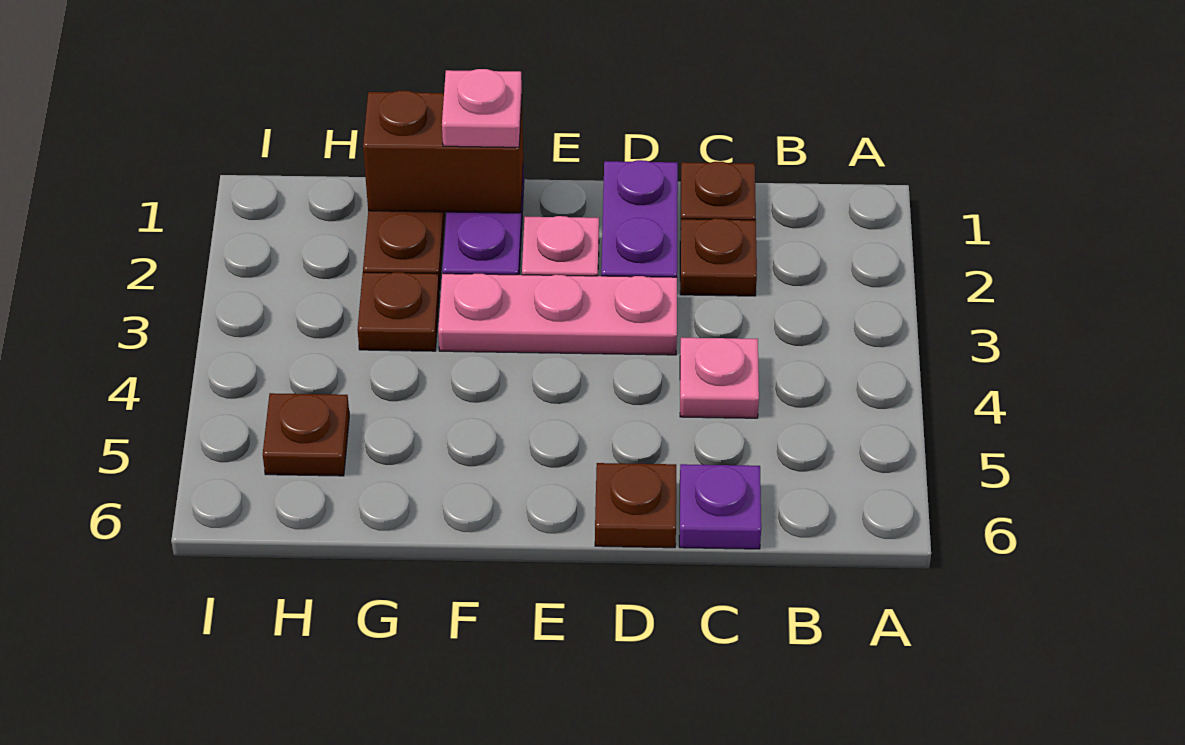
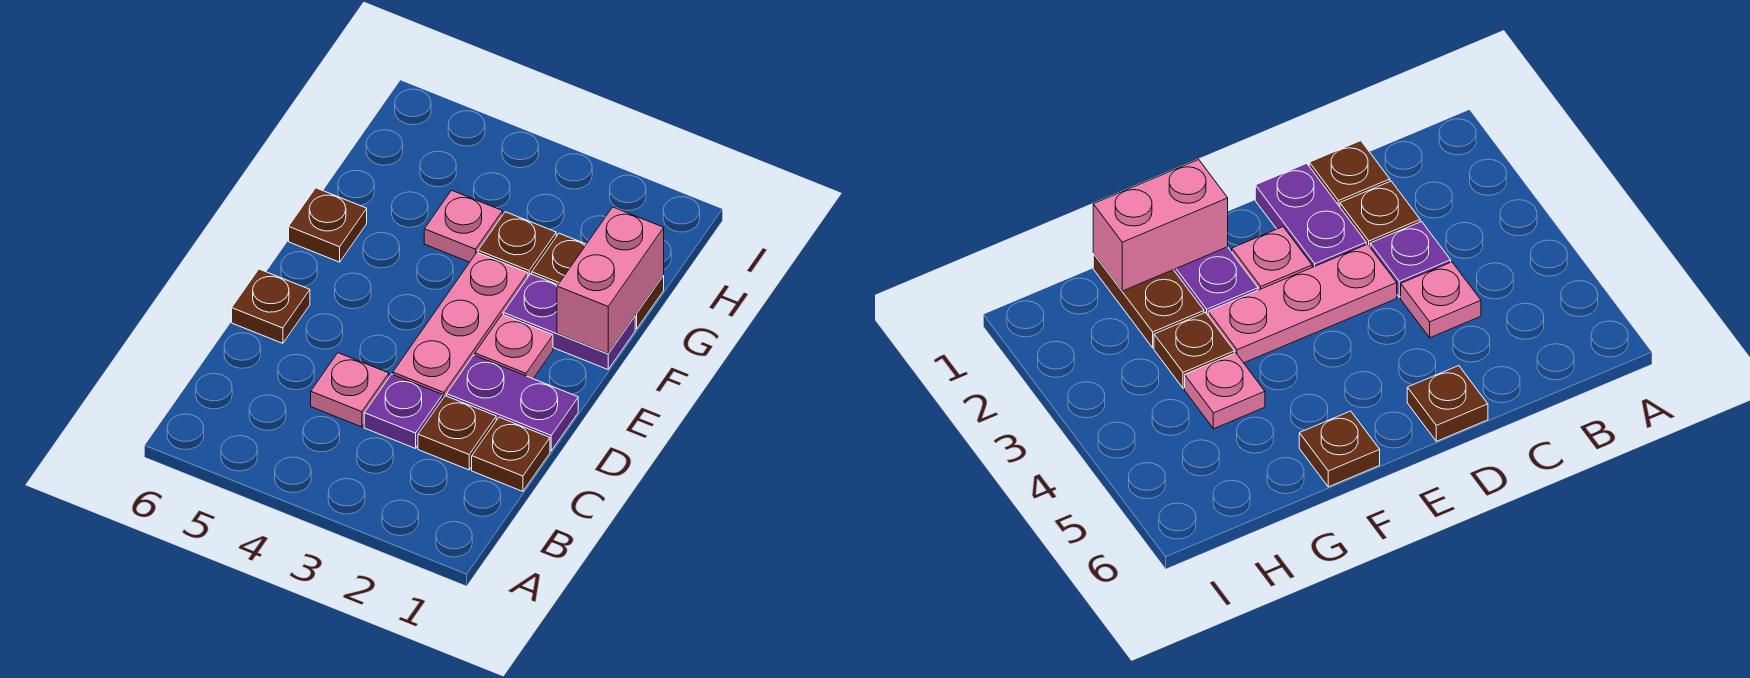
purple plate C6 level 1 -> purple plate C3 level 1
brown brick F1:G1 level 2 -> pink brick F1:G1 level 2
pink plate F1 level 3 -> pink plate G4 level 1
brown plate H5 level 1 -> brown plate F6 level 1

